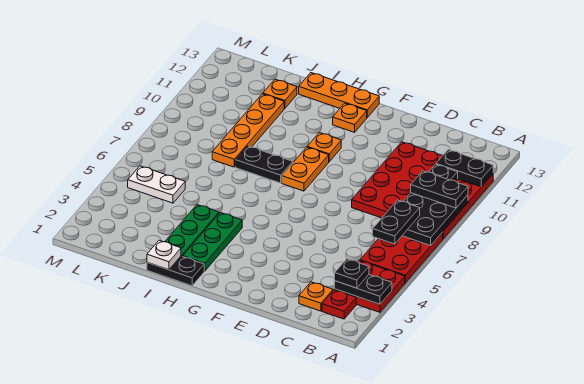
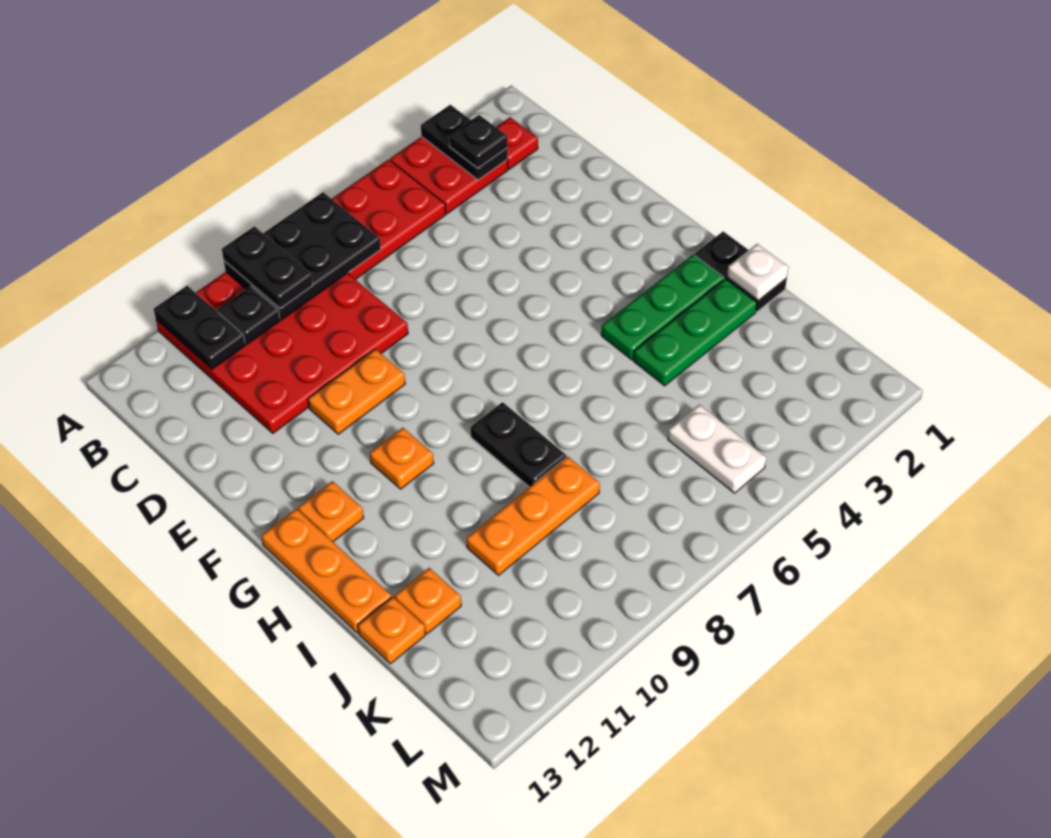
black plate B6:B7 level 3 -> none
orange plate C2 level 1 -> orange plate J13 level 1
orange plate G8:G9 level 1 -> orange plate E9:E10 level 1
orange plate J8:J11 level 1 -> orange plate J8:J10 level 1

